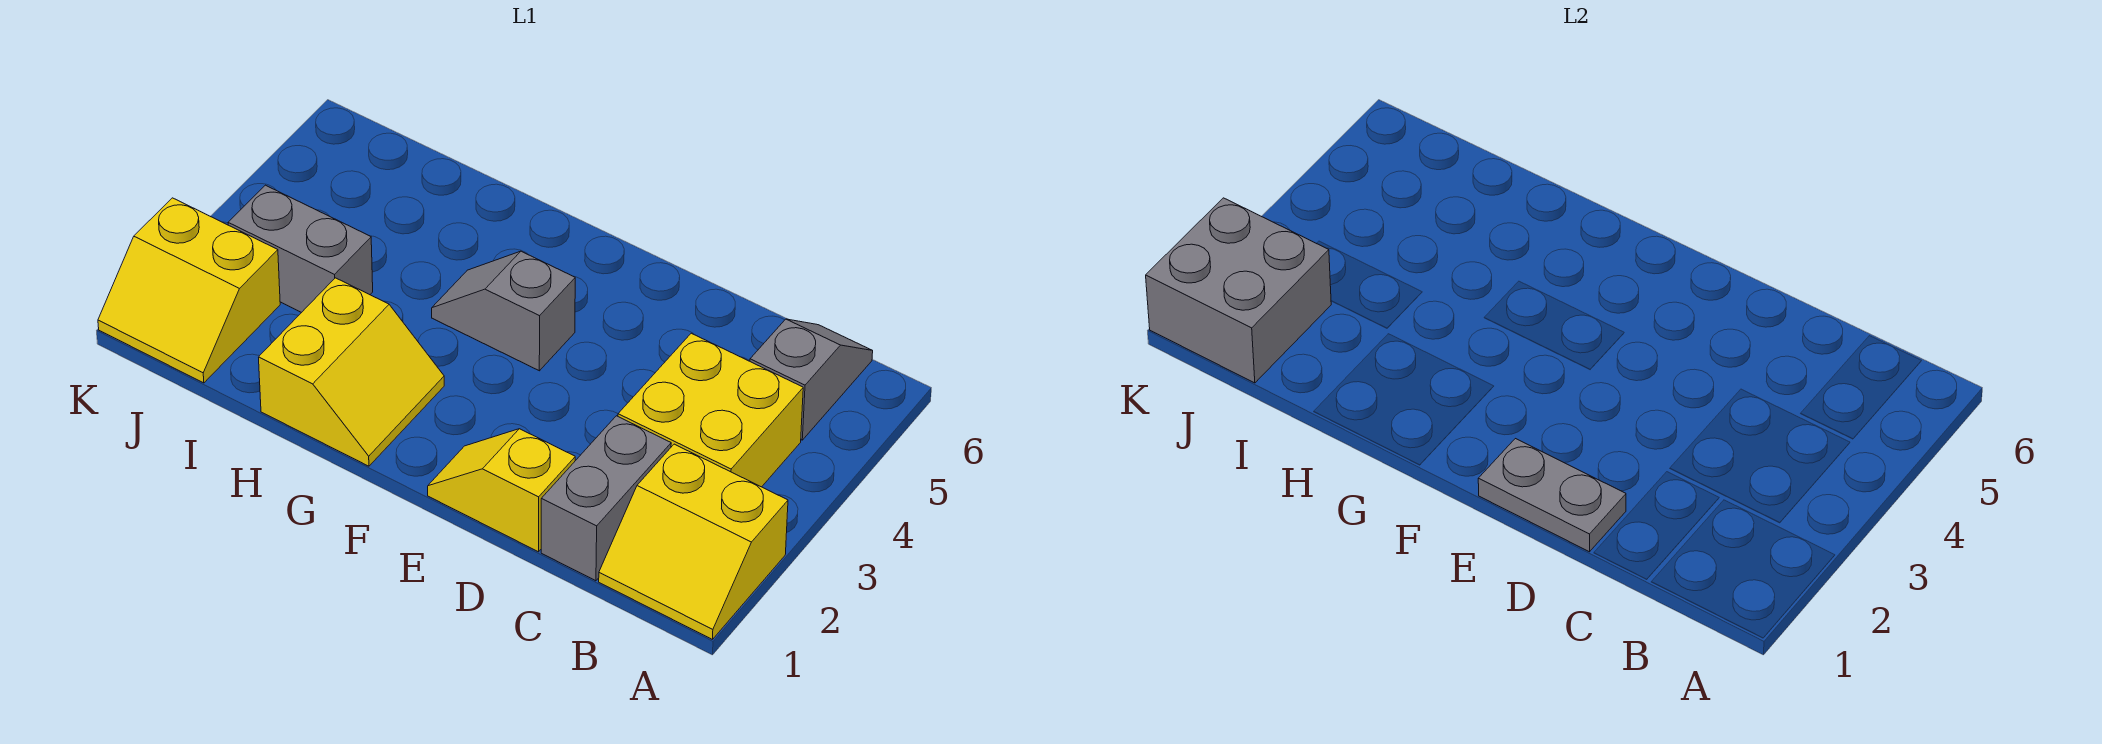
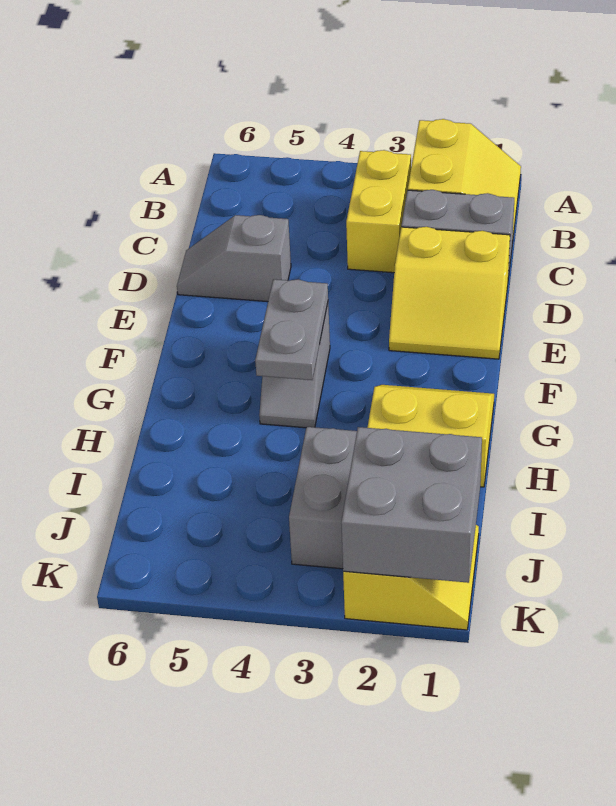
yellow brick B3:C4 level 1 -> yellow brick B3:C3 level 1
grey slope B5:B6 level 1 top 5 -> grey slope D5:D6 level 1 top 5
yellow slope D1:E1 level 1 top D -> yellow slope D1:E2 level 1 top D
grey plate D1:E1 level 2 -> grey plate F4:G4 level 2

